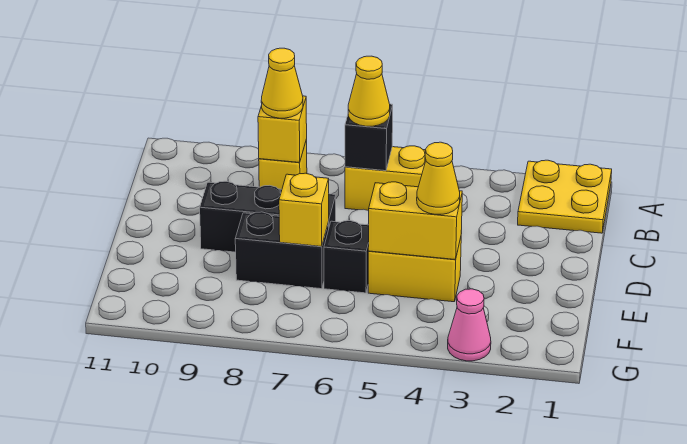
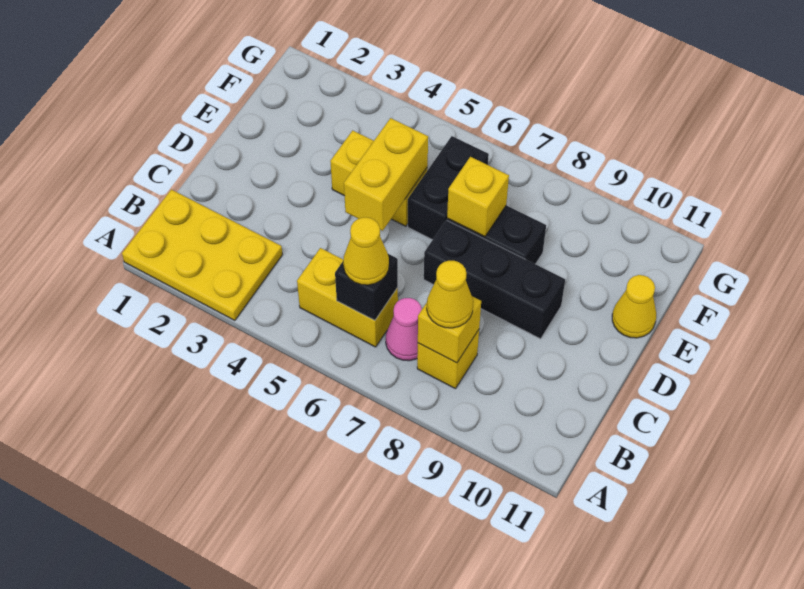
yellow plate A1:B2 level 1 -> yellow plate A1:B3 level 1
yellow brick E4:E5 level 2 -> yellow brick D5:E5 level 2
yellow cone E4 level 3 -> yellow cone E11 level 1
black brick E6 level 1 -> black brick E6:F6 level 1
pink cone G3 level 1 -> pink cone B7 level 1

